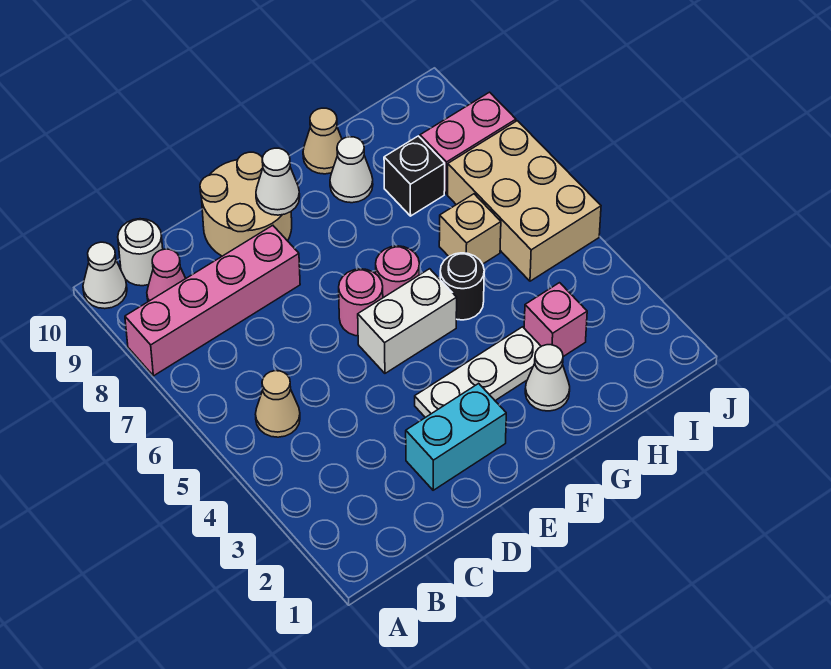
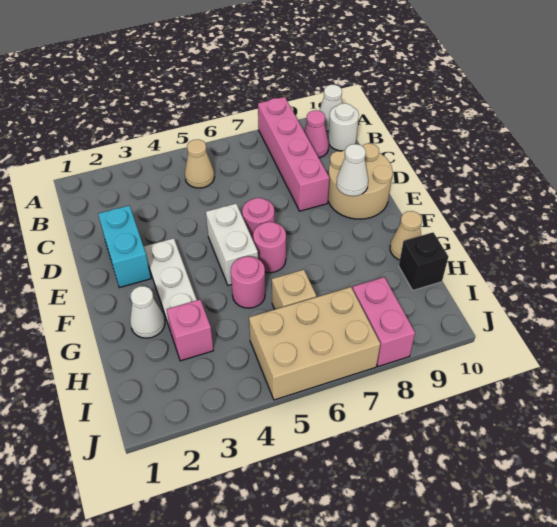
black round brick G5 level 1 -> pink round brick G5 level 1
white cone G9 level 1 -> none
black brick H8 level 1 -> black brick H10 level 1

